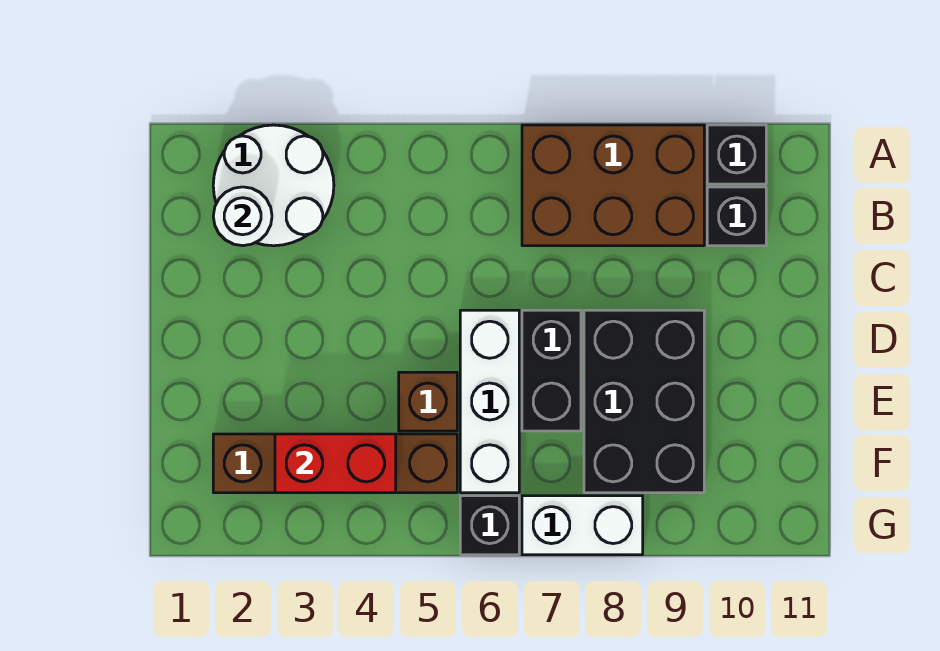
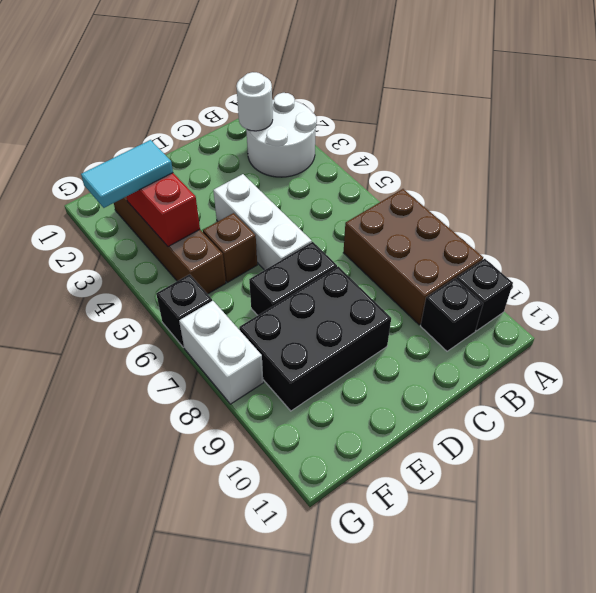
white brick D6:F6 level 1 -> white brick D4:D6 level 1
none -> cyan tile F3:G3 level 3

